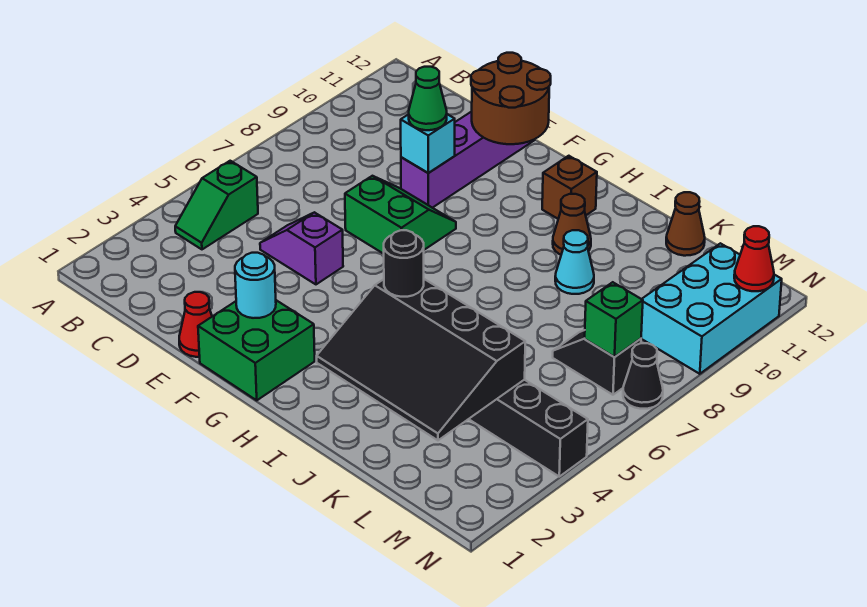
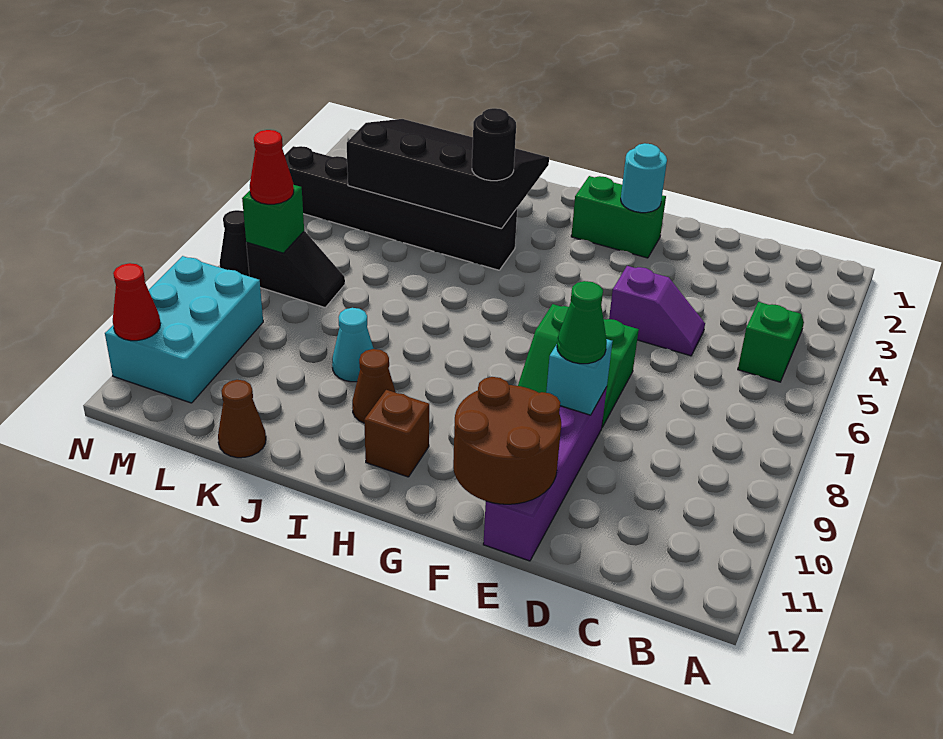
red cone E1 level 1 -> red cone M7 level 3
green brick F1:G2 level 1 -> green brick F2:G2 level 1

